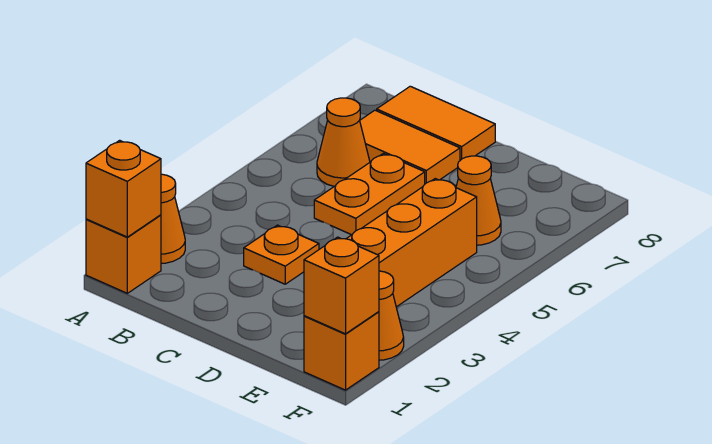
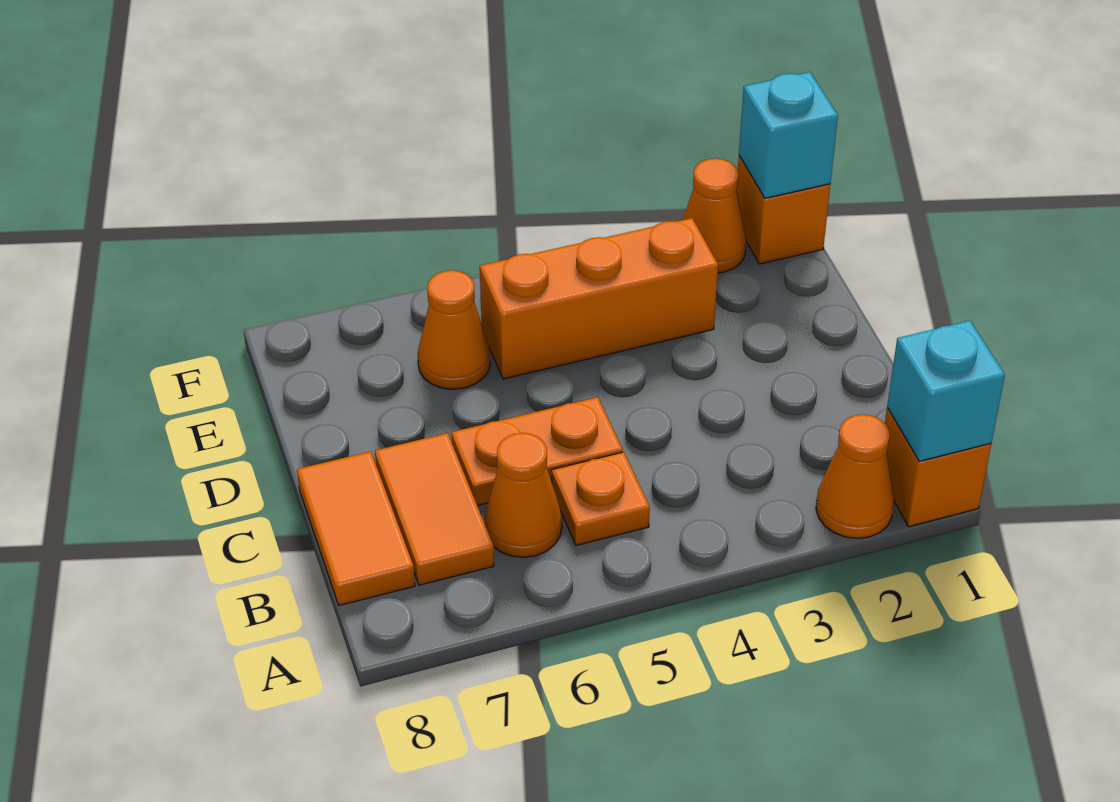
orange brick A1 level 2 -> cyan brick A1 level 2
orange plate C3 level 1 -> orange plate B5 level 1
orange brick F1 level 2 -> cyan brick F1 level 2

